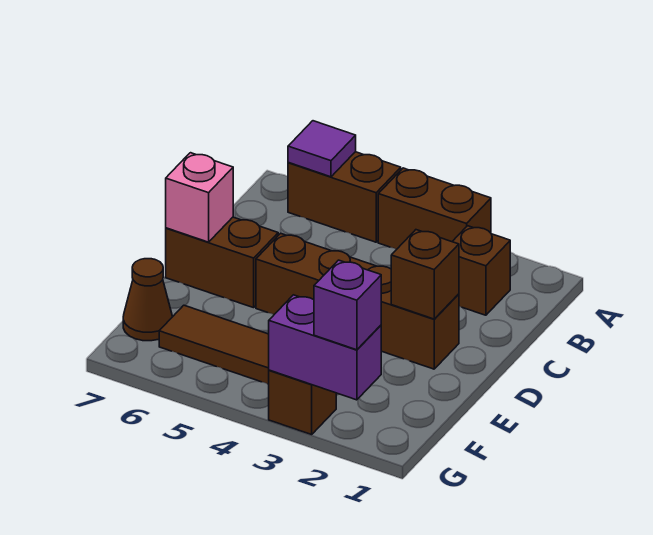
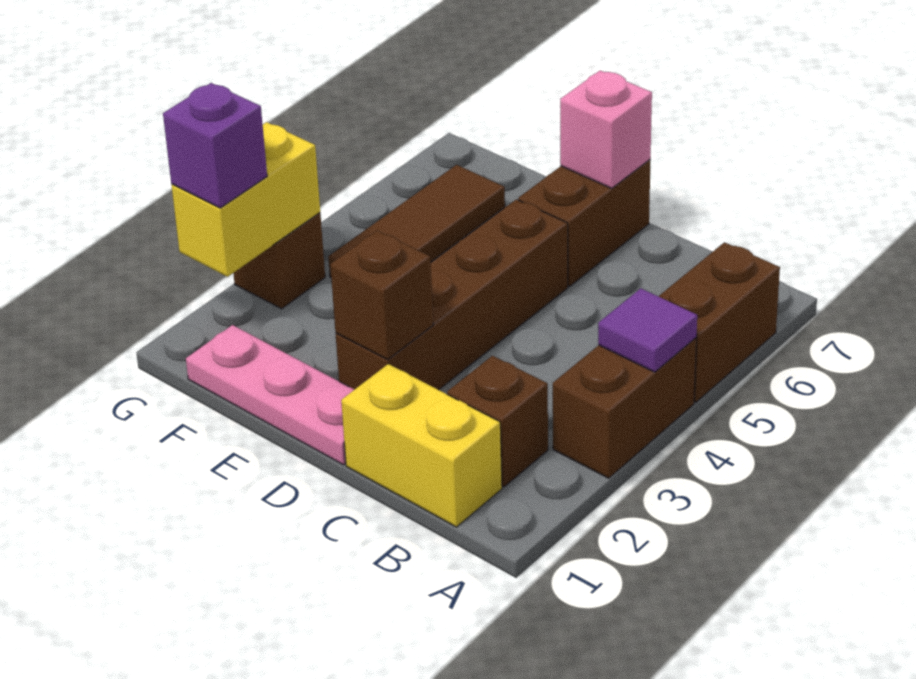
purple tile A6 level 2 -> purple tile A4 level 2
none -> yellow brick B1:C1 level 1
none -> pink plate D1:F1 level 1
brown cone F7 level 1 -> none
purple brick G2:G3 level 2 -> yellow brick G2:G3 level 2

